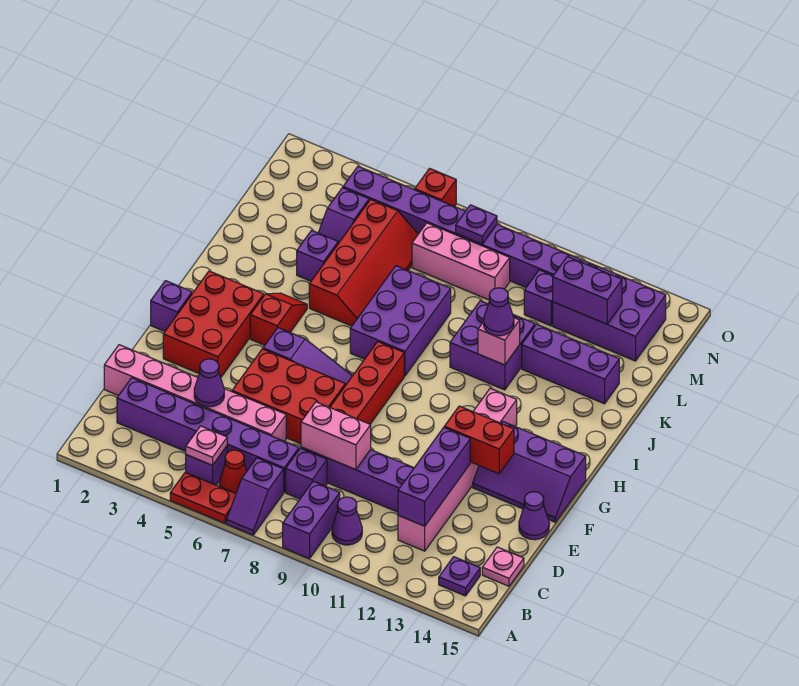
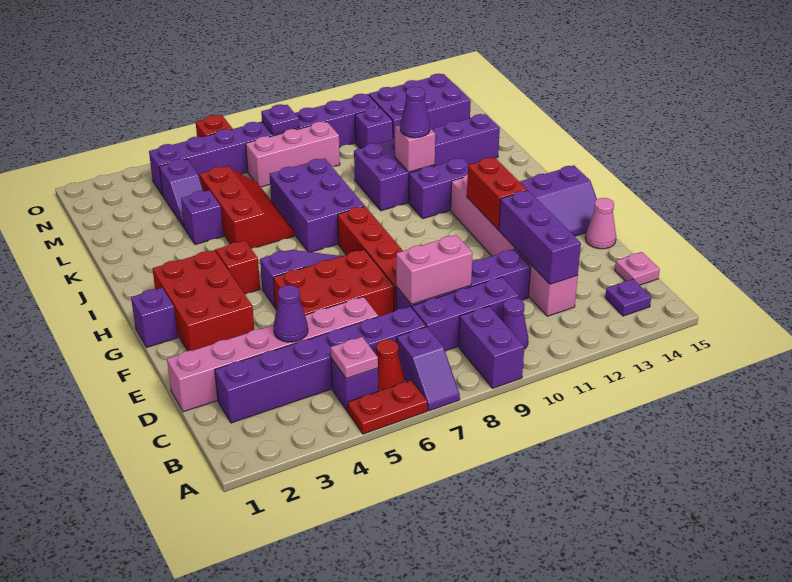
purple brick C8 level 1 -> purple brick C8:C10 level 1
purple cone E15 level 1 -> pink cone E15 level 1
red brick F12:F13 level 2 -> red brick F12:G12 level 2
red slope J5:M6 level 1 top 5 -> red slope J5:L6 level 1 top 5
purple brick M12:M13 level 2 -> purple brick I11:I12 level 1

